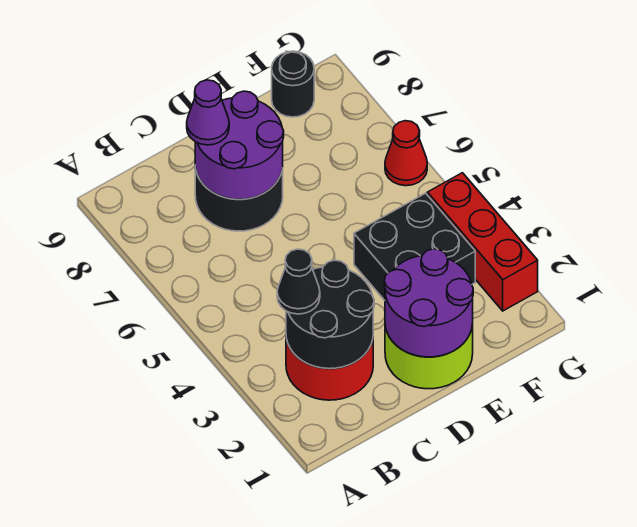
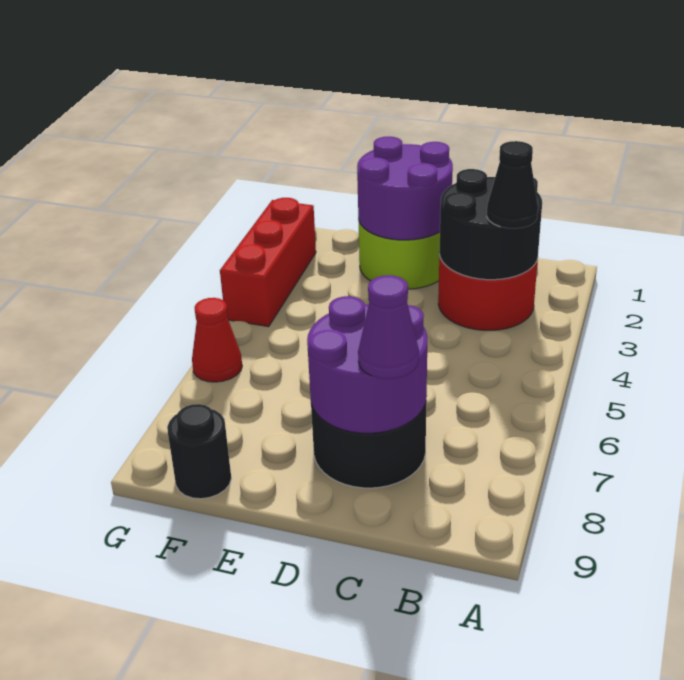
black brick E3:F4 level 1 -> none

